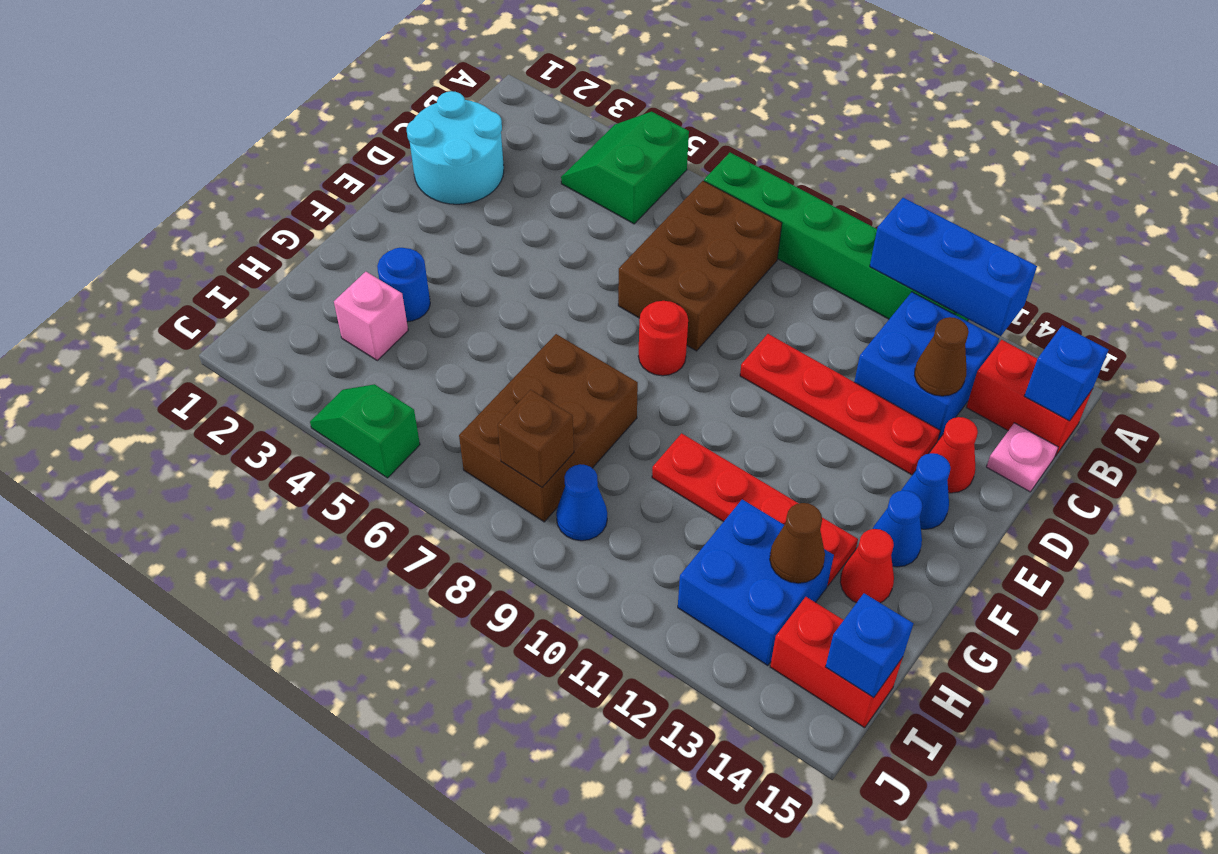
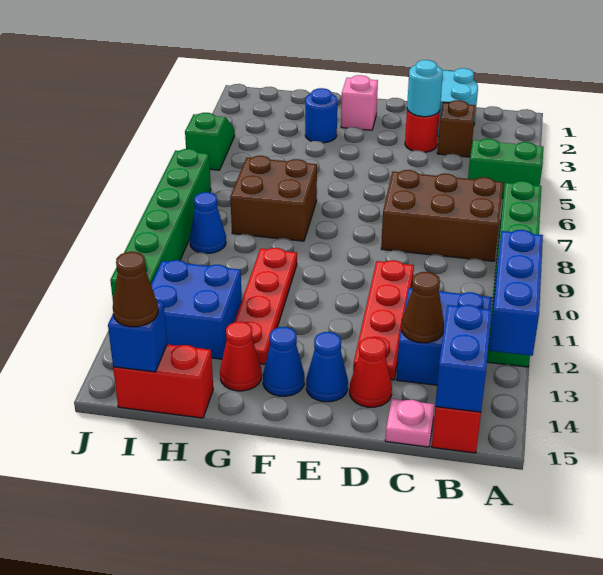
blue brick B15 level 2 -> blue brick B14:B15 level 2
none -> cyan round brick D3 level 2
red round brick E8 level 1 -> red round brick D3 level 1
brown brick G7:I8 level 1 -> brown brick G7:H8 level 1
pink brick H3 level 1 -> pink brick F2 level 1
brown cone H13 level 2 -> brown cone I15 level 3
brown brick I8 level 2 -> brown brick C3 level 1
red brick I14:I15 level 1 -> red brick H15:I15 level 1
none -> green brick J7:J12 level 1

